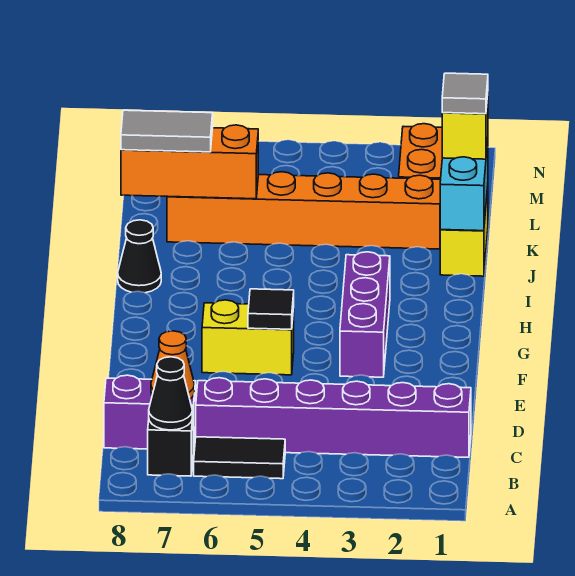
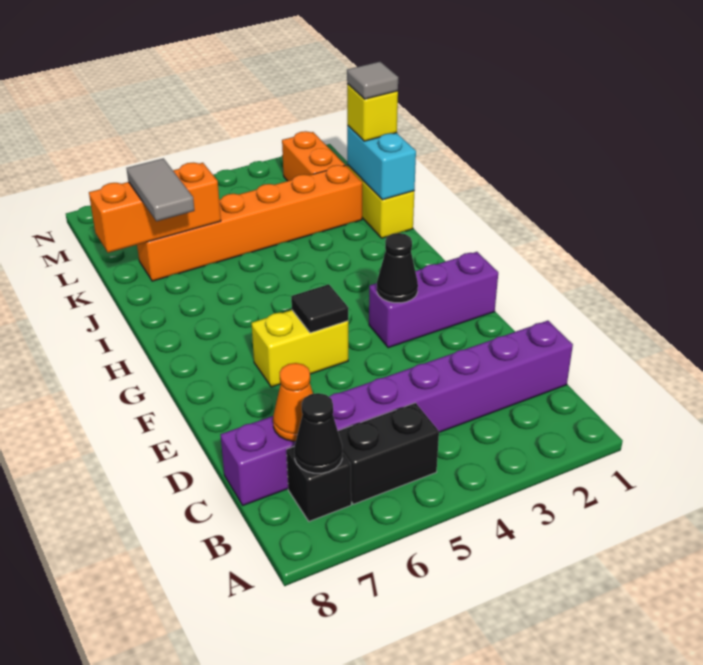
black tile B5:B6 level 1 -> black brick B5:B6 level 1
purple brick F3:H3 level 1 -> purple brick F1:F3 level 1
black cone I8 level 1 -> black cone F3 level 2
grey tile K7:K8 level 3 -> grey tile J7:K7 level 3

